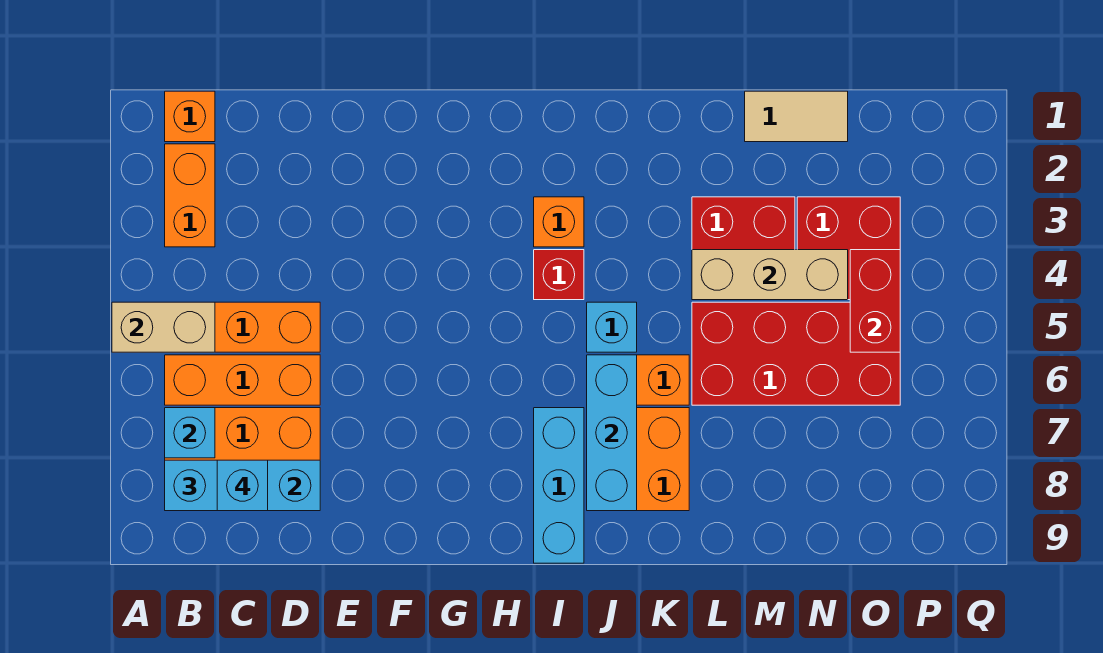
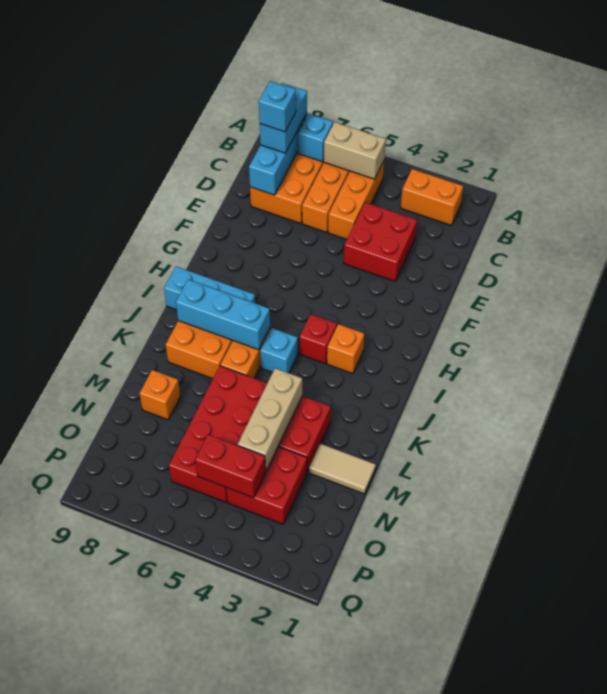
tan brick A5:B5 level 2 -> tan brick B5:B6 level 2
orange brick B1 level 1 -> orange brick M8 level 1
none -> red brick D3:E4 level 1
tan tile M1:N1 level 1 -> tan tile M1:M2 level 1

